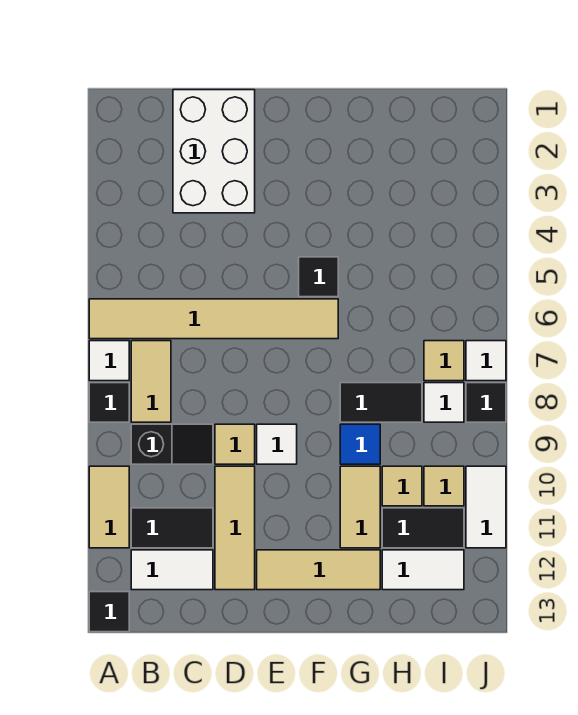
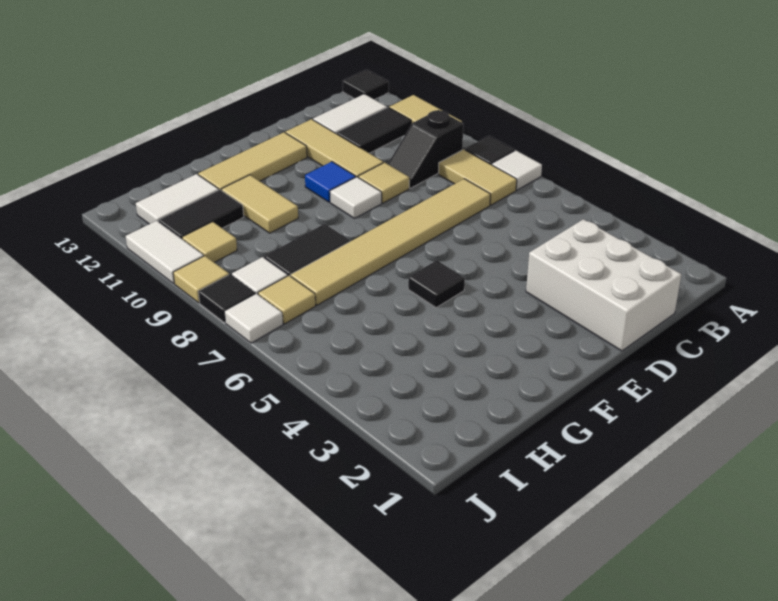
tan tile A6:F6 level 1 -> tan tile C7:H7 level 1
blue tile G9 level 1 -> blue tile E10 level 1
tan tile H10 level 1 -> tan tile J9 level 1

